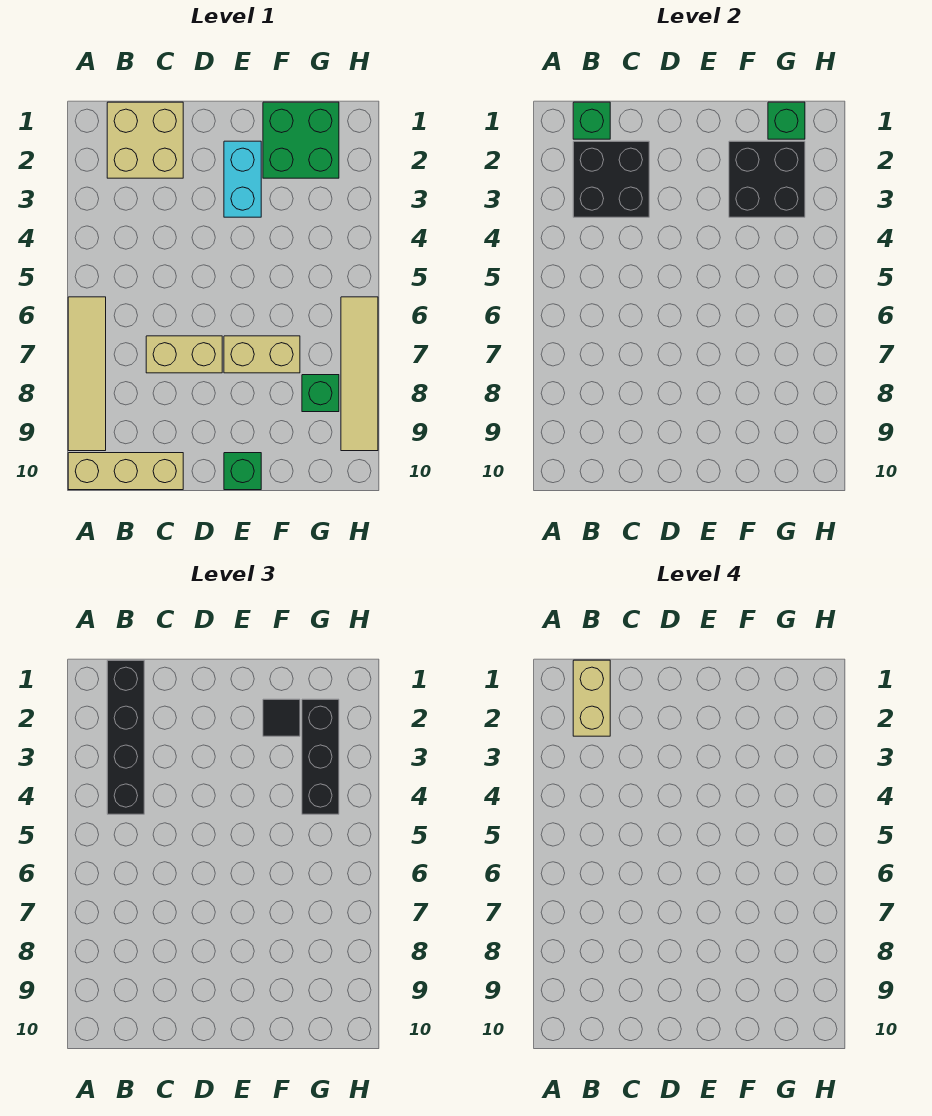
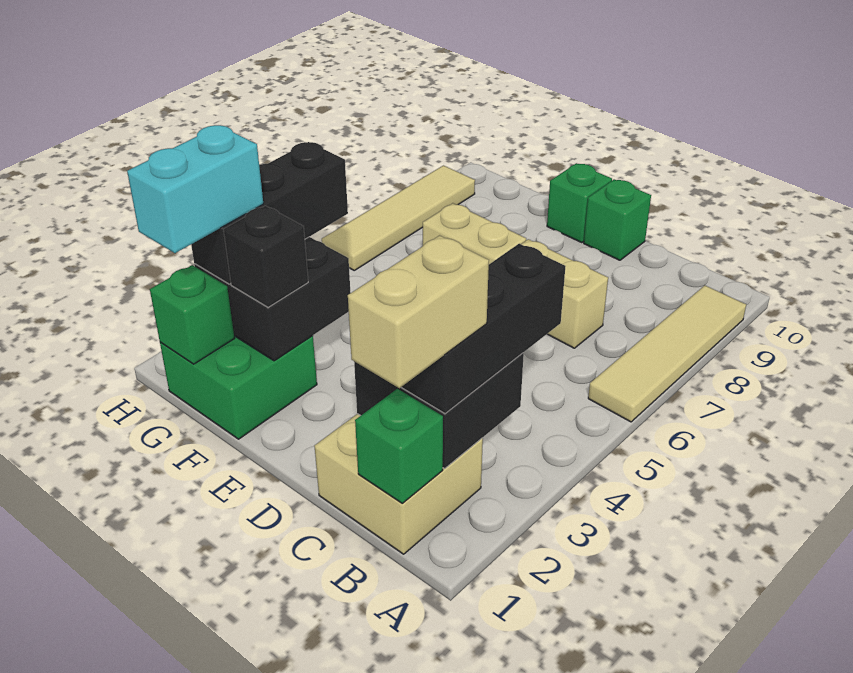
tan brick A10:C10 level 1 -> none
black brick B1:B4 level 3 -> black brick B2:B4 level 3
cyan brick E2:E3 level 1 -> cyan brick G1:G2 level 4
black tile F2 level 3 -> black brick F2 level 3
green brick G8 level 1 -> green brick D10 level 1

